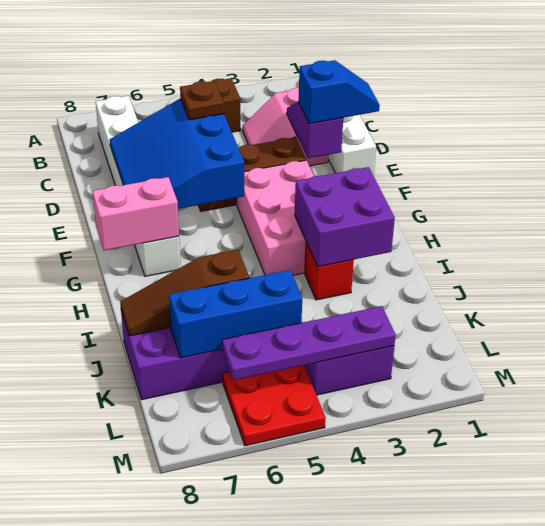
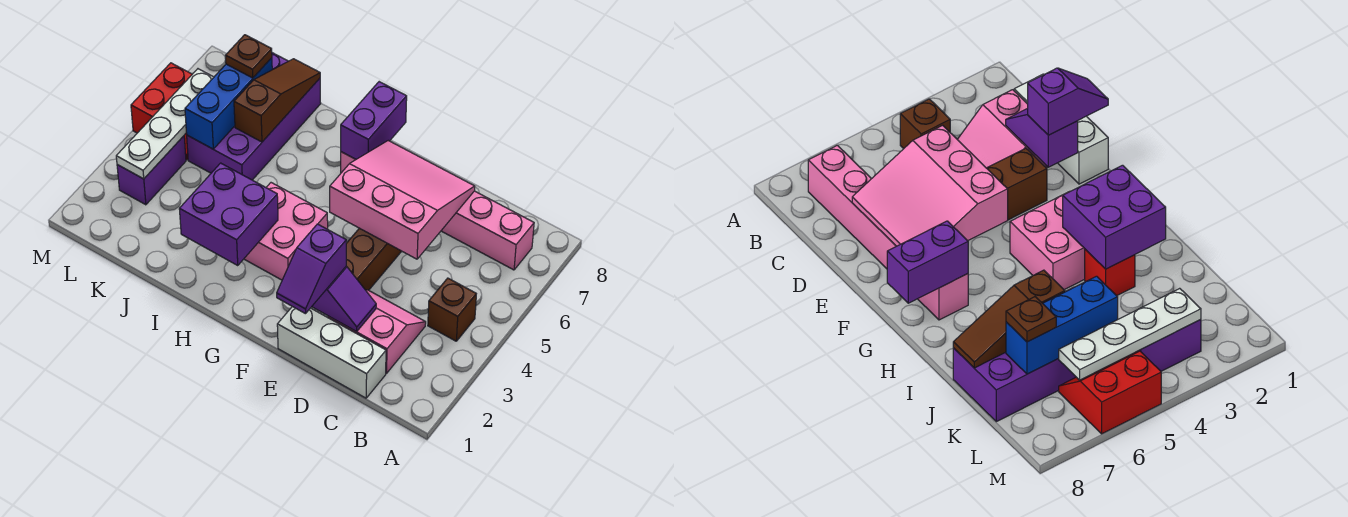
white brick B7:G7 level 1 -> pink brick B7:G7 level 1
blue slope D5:F7 level 2 top 5 -> pink slope D5:F7 level 2 top 5
brown plate D5 level 3 -> brown plate K7 level 3
blue slope E1:E2 level 3 top 2 -> purple slope E1:E2 level 3 top 2
pink brick F3:H4 level 1 -> pink brick G3:H4 level 1
pink brick G7:G8 level 2 -> purple brick G7:G8 level 2
purple plate L3:L6 level 2 -> white plate L3:L6 level 2
red plate L5:M6 level 1 -> red slope L5:M6 level 1 top M

